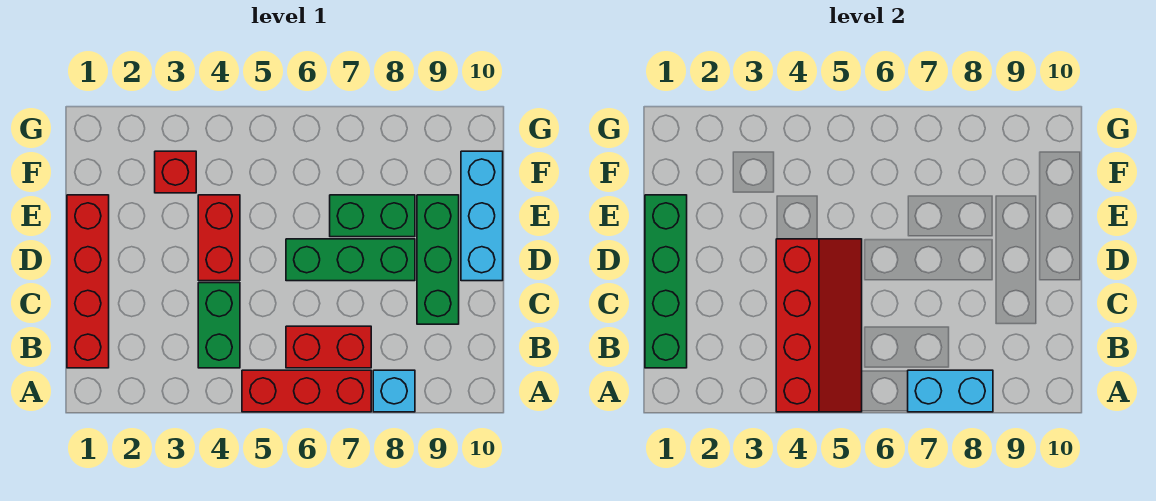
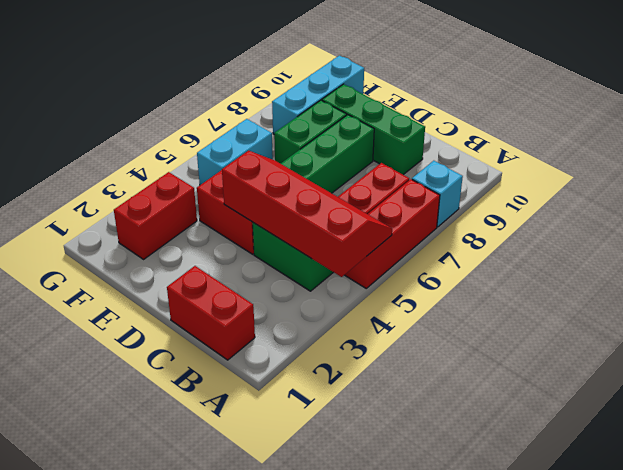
cyan brick A7:A8 level 2 -> cyan brick F5:F6 level 1
red brick B1:E1 level 1 -> red brick B1:C1 level 1
green brick B1:E1 level 2 -> none
cyan brick D10:F10 level 1 -> cyan brick F8:F10 level 1
red brick F3 level 1 -> red brick F2:F3 level 1

